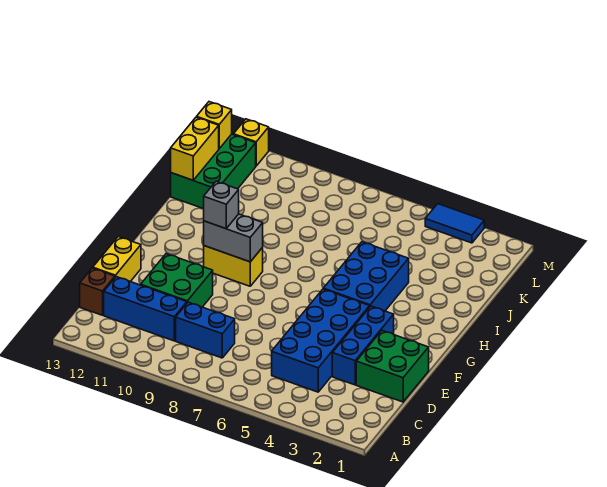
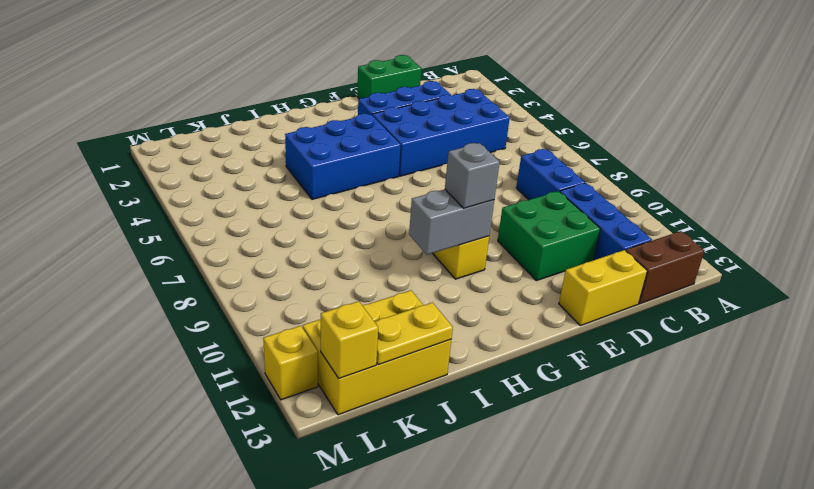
brown brick C13 level 1 -> brown brick B13:C13 level 1
green brick D1:E2 level 1 -> green brick D1:E1 level 1
grey brick G9:G10 level 2 -> grey brick G10:H10 level 2
green brick J12:L13 level 1 -> yellow brick J12:L13 level 1
yellow brick J13:K13 level 2 -> yellow plate J13:K13 level 2
blue tile M3:M4 level 1 -> none

